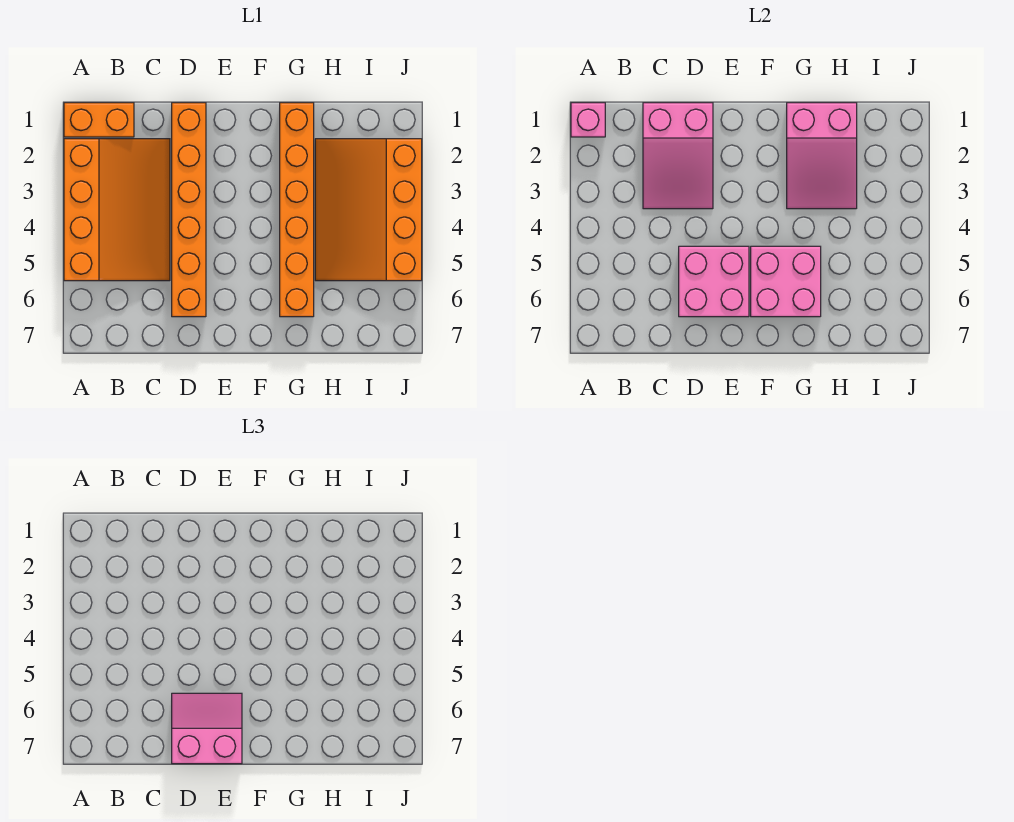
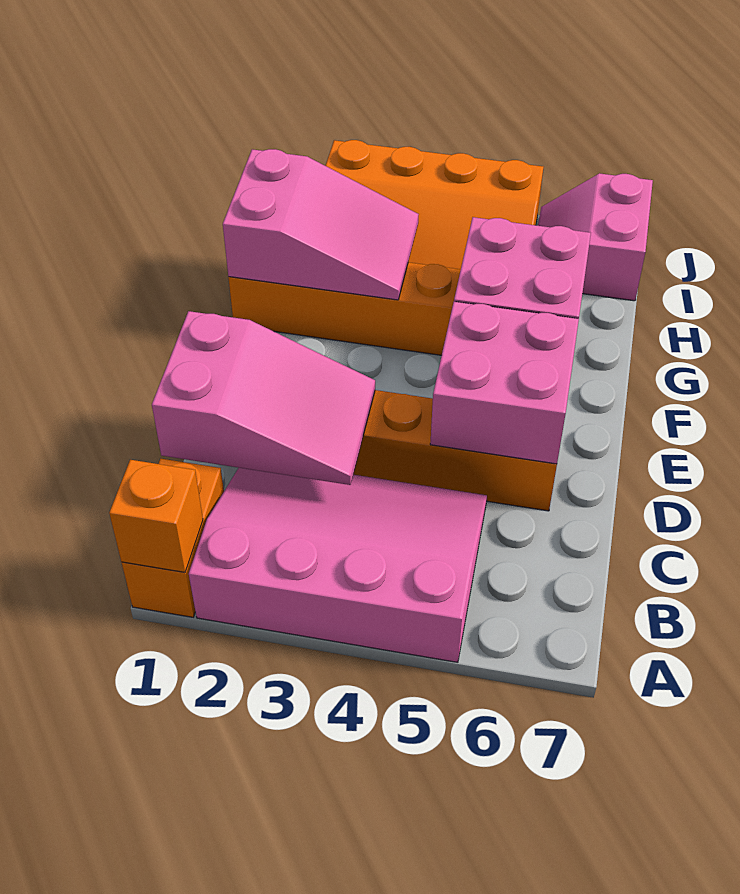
pink brick A1 level 2 -> orange brick A1 level 2
orange slope A2:C5 level 1 top A -> pink slope A2:C5 level 1 top A
pink slope D6:E7 level 3 top 7 -> pink slope I6:J7 level 1 top 7

